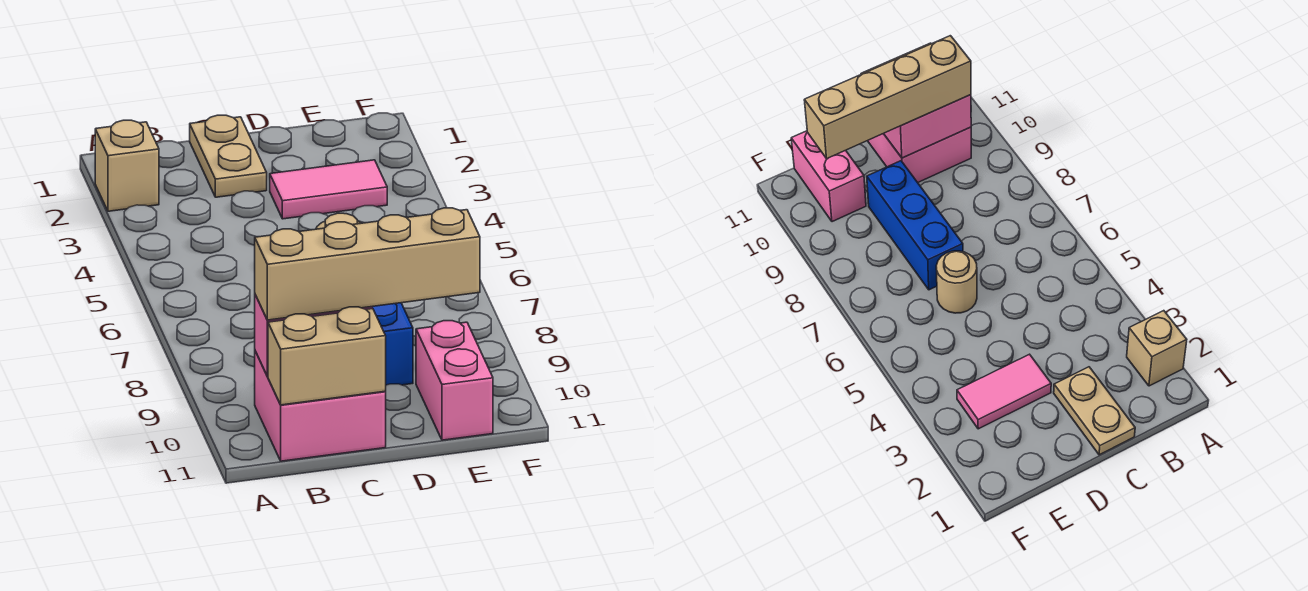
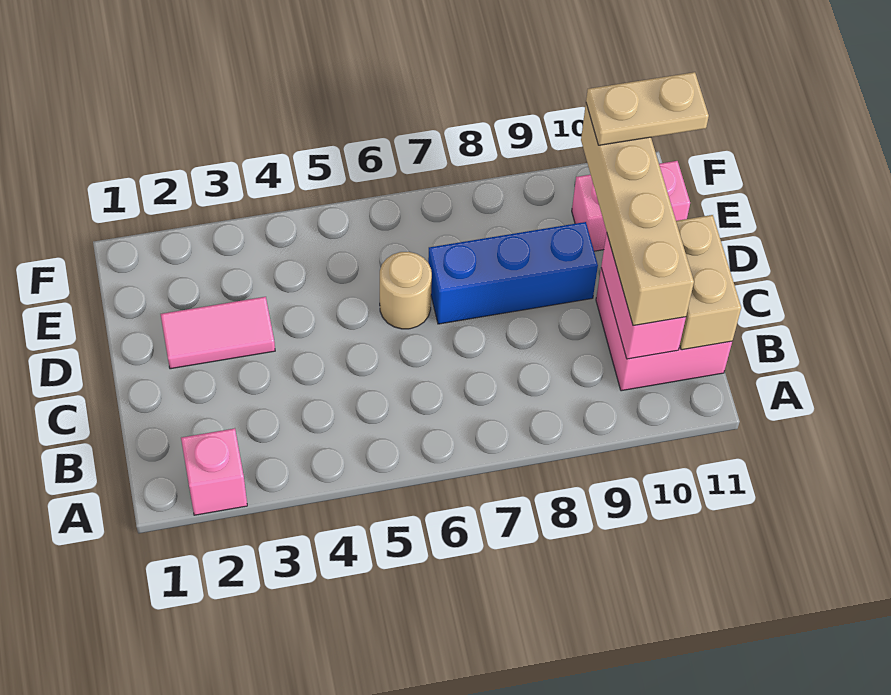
tan brick A2 level 1 -> pink brick A2 level 1
tan plate C1:C2 level 1 -> tan plate E10:E11 level 4
pink tile D3:E3 level 1 -> pink tile D2:D3 level 1

